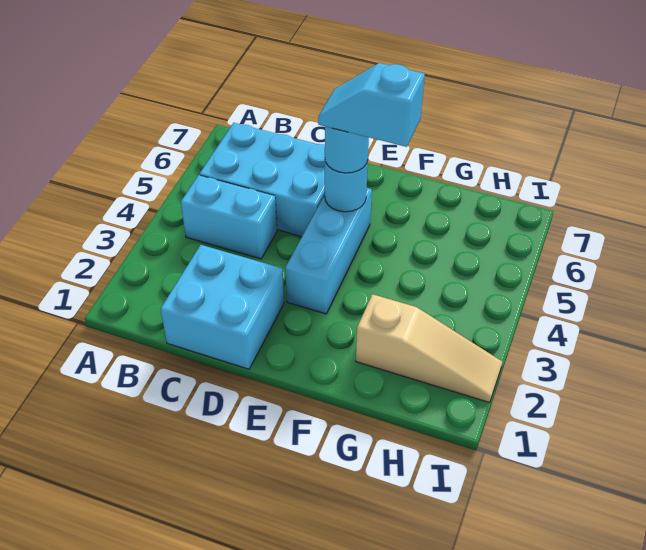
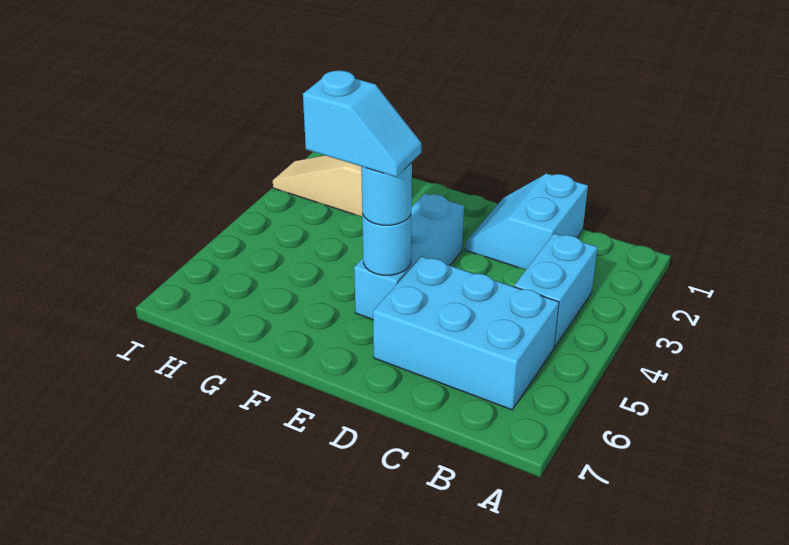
cyan brick B4:C4 level 1 -> cyan brick B3:B4 level 1
cyan brick C1:D2 level 1 -> cyan slope C1:D2 level 1 top C

